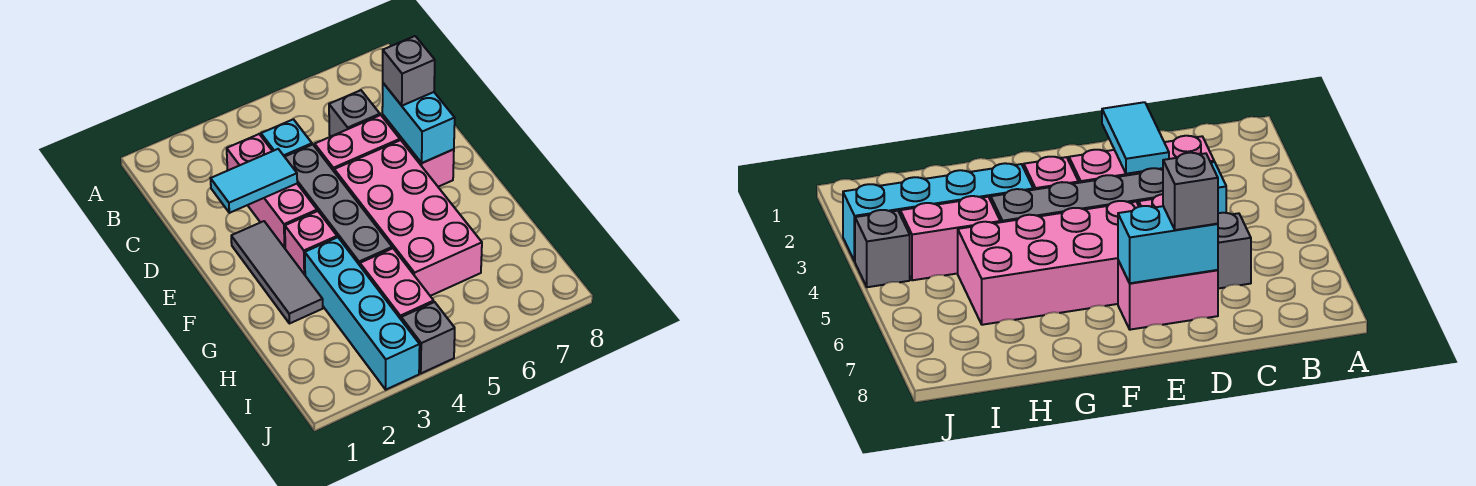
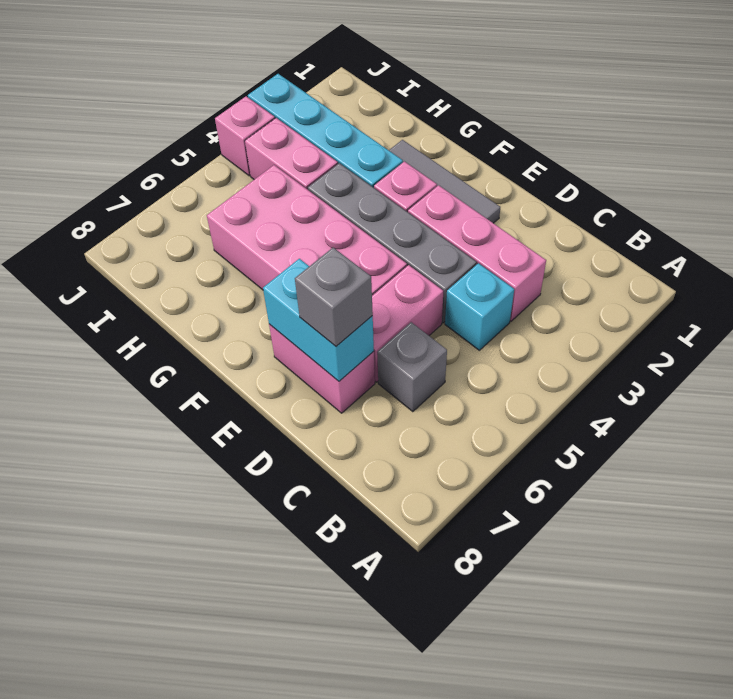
cyan tile D2:D3 level 2 -> none
grey brick J4 level 1 -> pink brick J4 level 1

